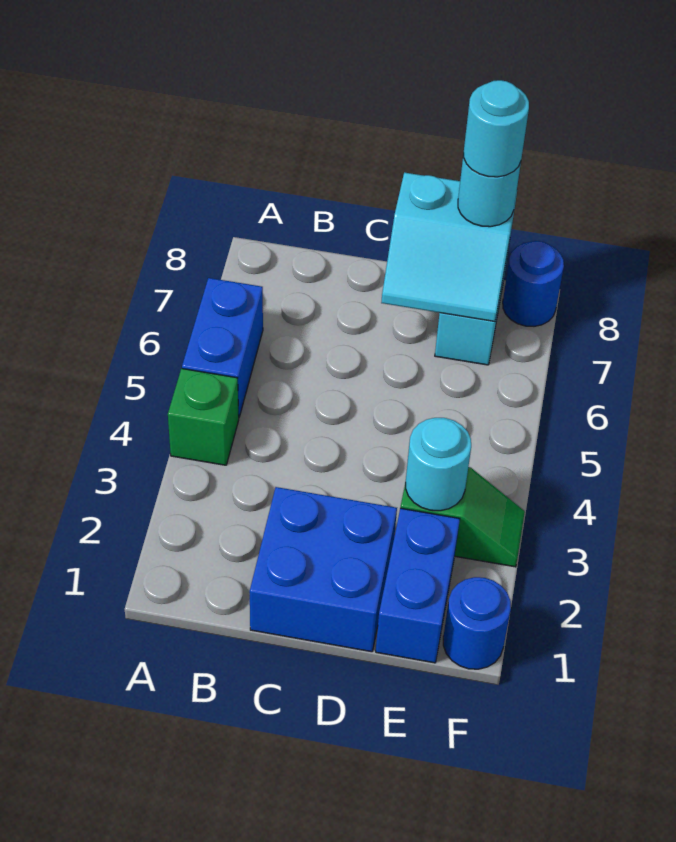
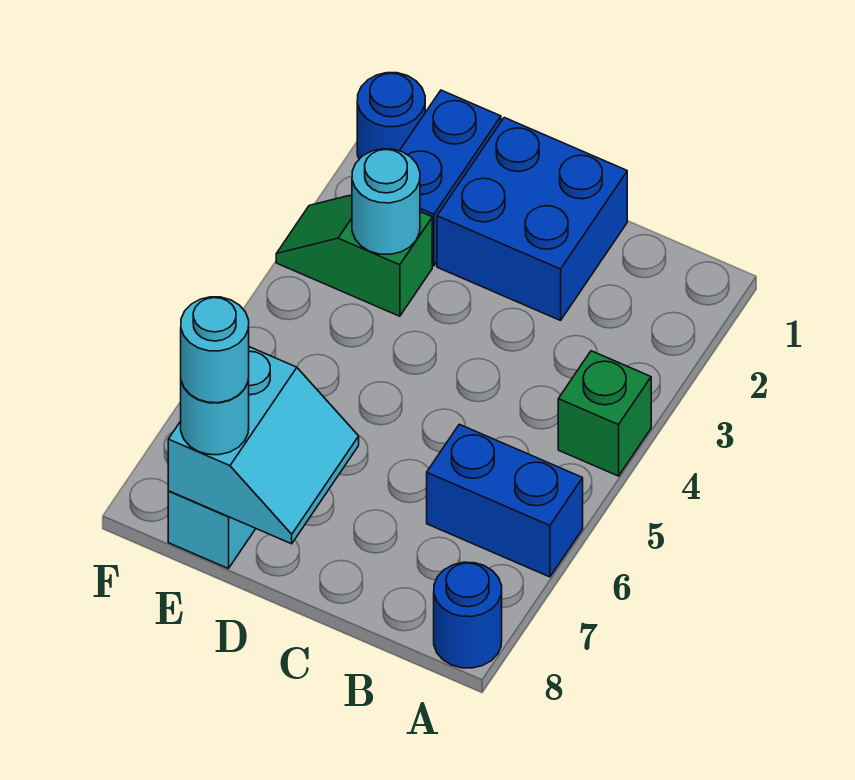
blue brick A5:A6 level 1 -> blue brick A6:B6 level 1
cyan slope D7:E8 level 2 top 8 -> cyan slope D7:E8 level 2 top E
blue round brick F8 level 1 -> blue round brick A8 level 1

